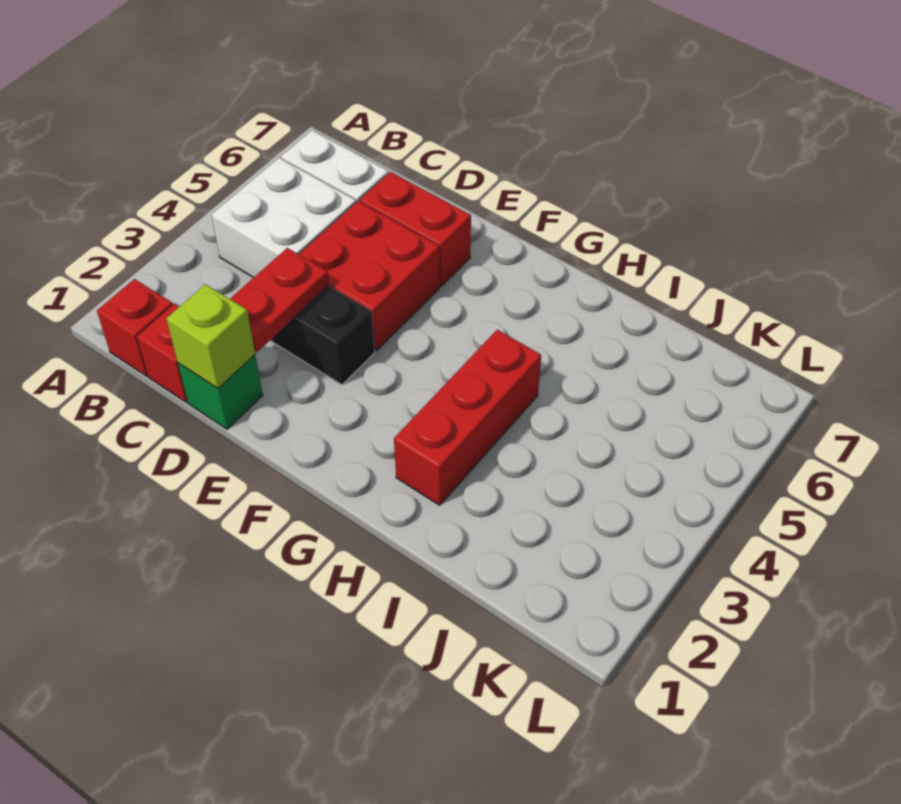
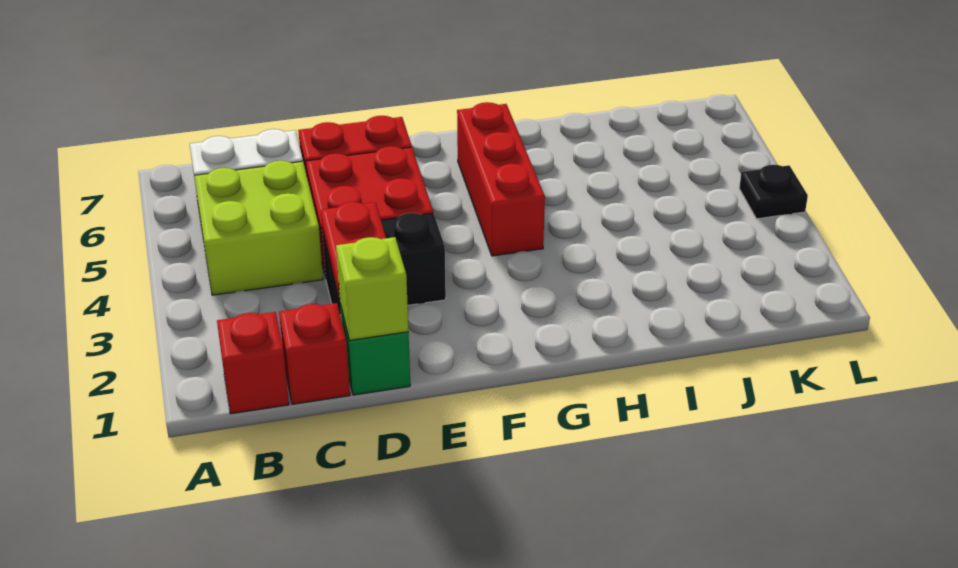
white brick B4:C5 level 1 -> lime brick B4:C5 level 1
red brick H2:H4 level 1 -> red brick G4:G6 level 1
none -> black plate L4 level 1

